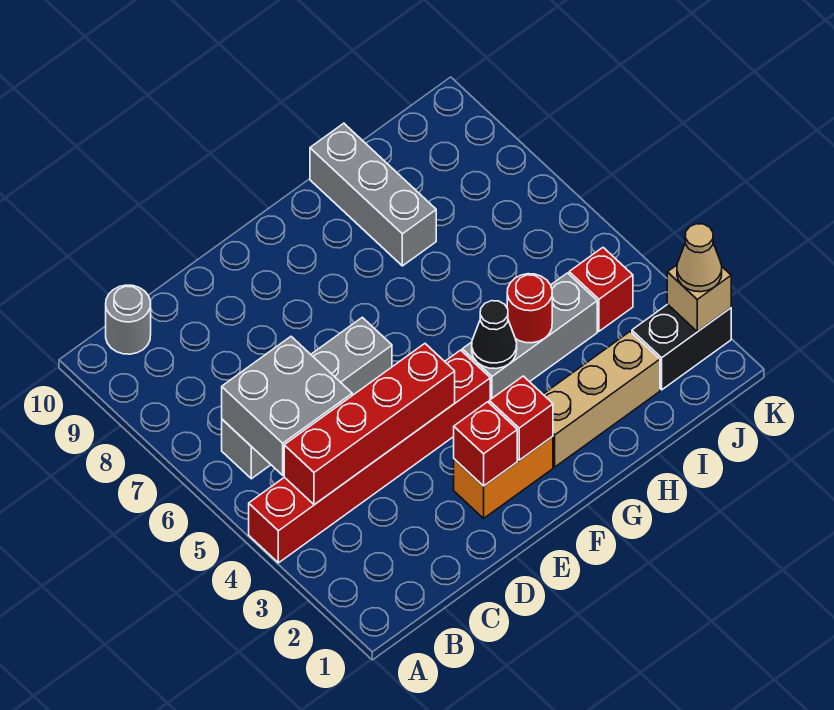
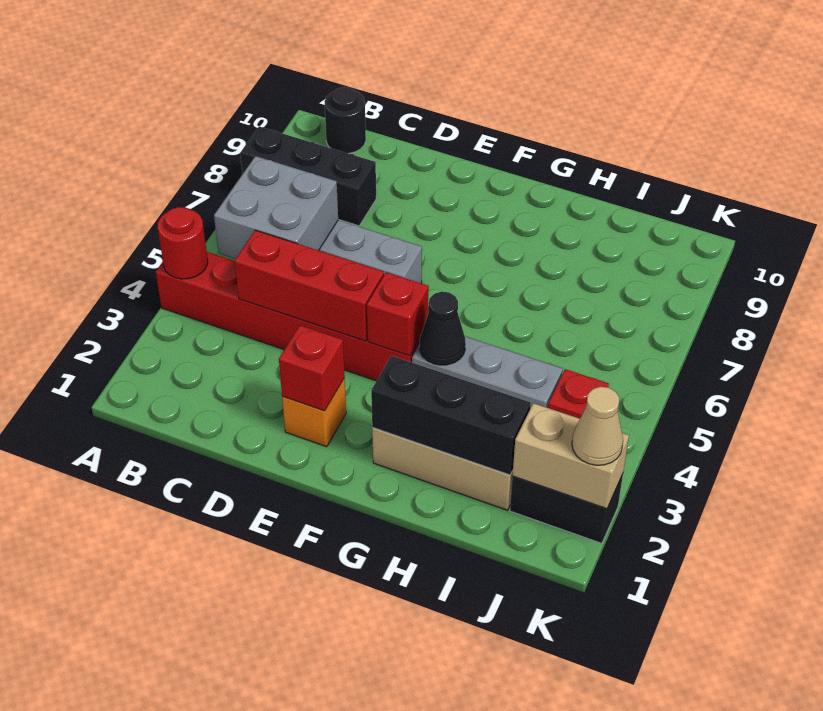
none -> black brick A8:C8 level 1
red brick B4:E4 level 2 -> red brick C4:E4 level 2
grey round brick B10 level 1 -> black round brick B10 level 1
orange brick E2:F2 level 1 -> orange brick E2 level 1
red brick F2 level 2 -> red brick F4 level 2
none -> black brick G2:I2 level 2
red round brick H4 level 2 -> red round brick A4 level 2
grey brick H8:H10 level 1 -> none
tan brick K2 level 2 -> tan brick J2:K2 level 2

